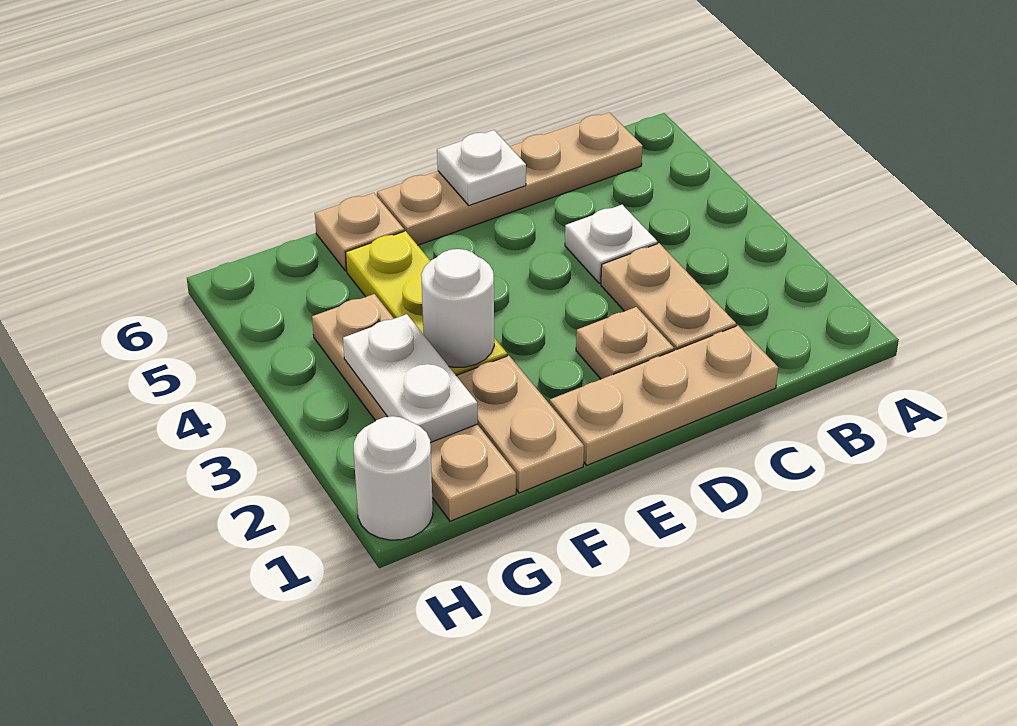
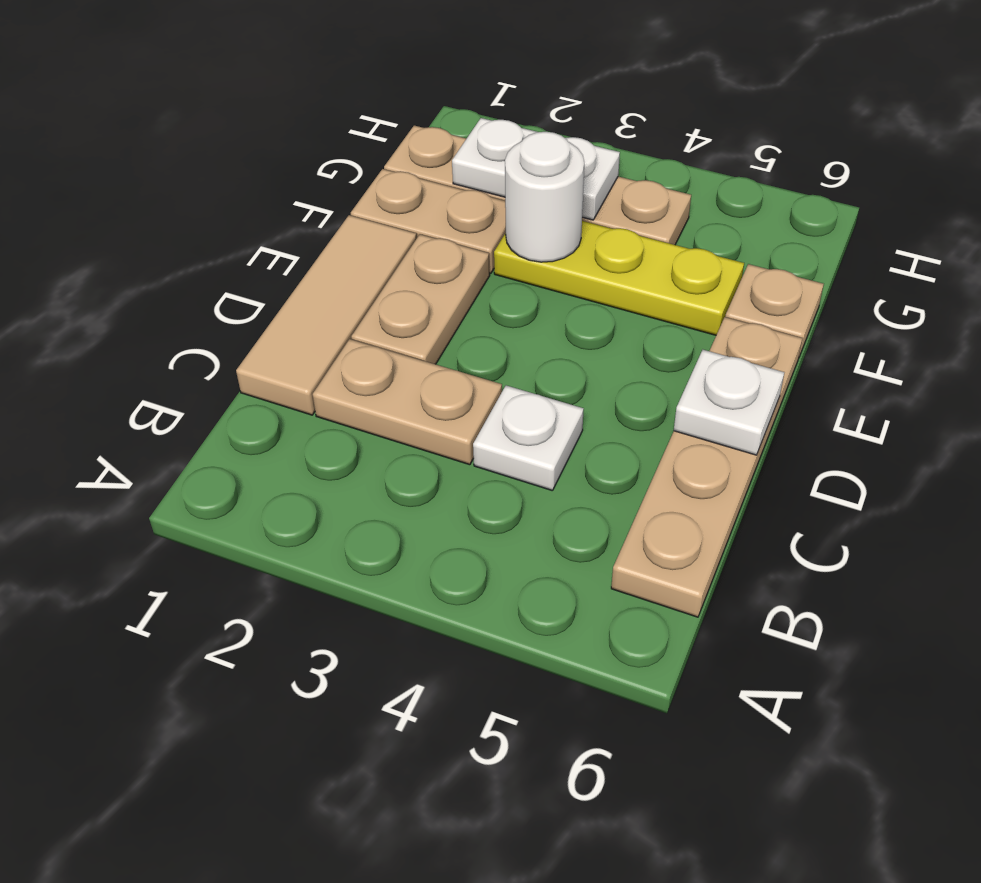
tan plate C1:E1 level 1 -> tan tile C1:E1 level 1
tan plate D2 level 1 -> tan plate D2:E2 level 1
white round brick H1 level 1 -> none

